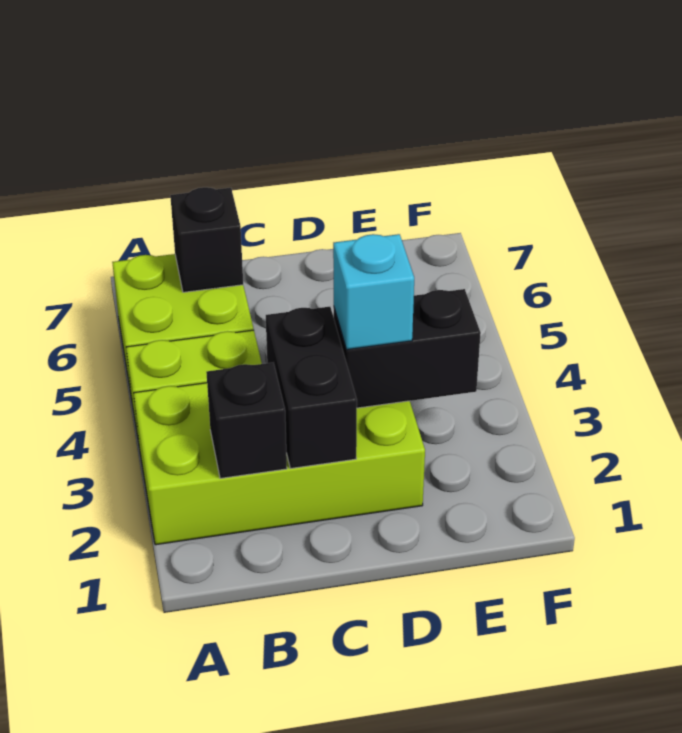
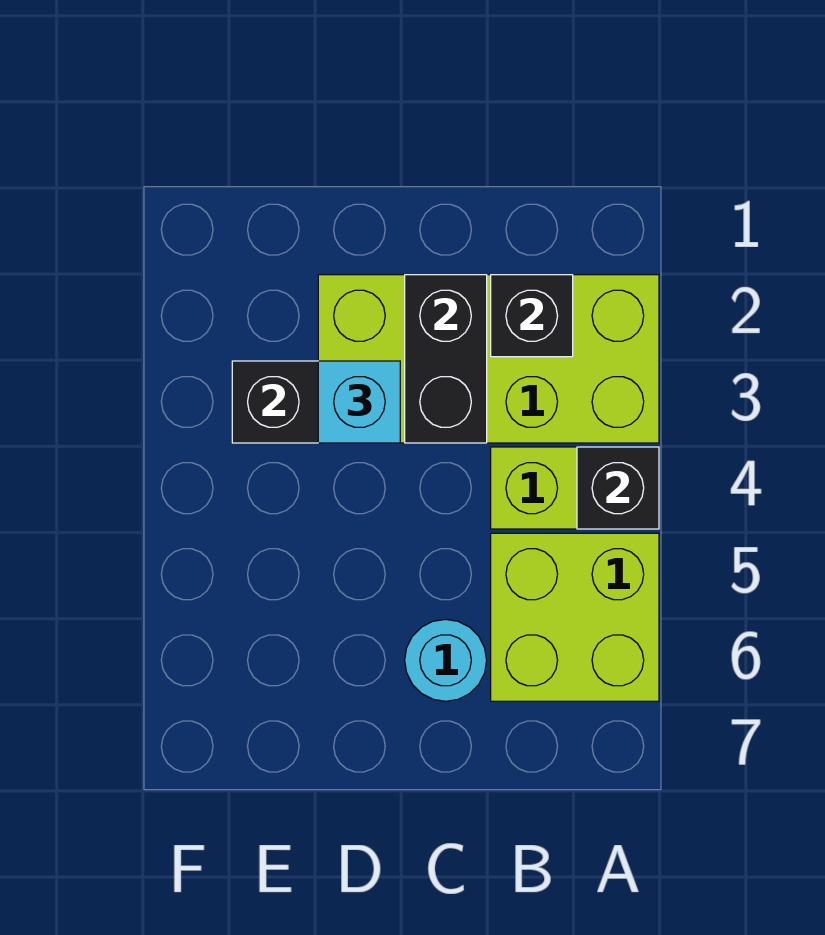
black brick B6 level 2 -> black brick A4 level 2
none -> cyan round brick C6 level 1

